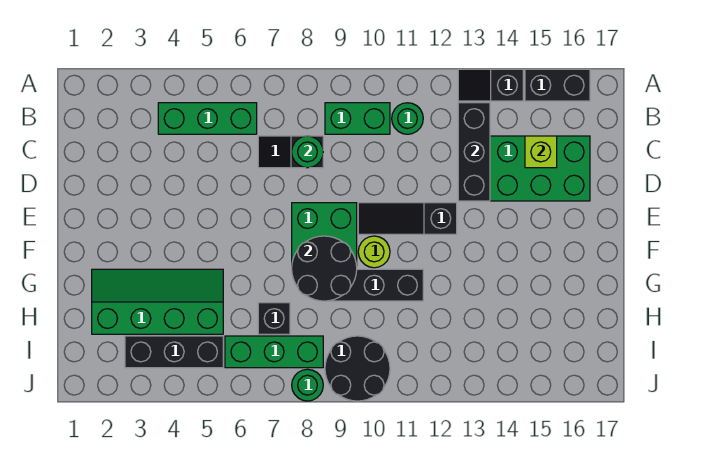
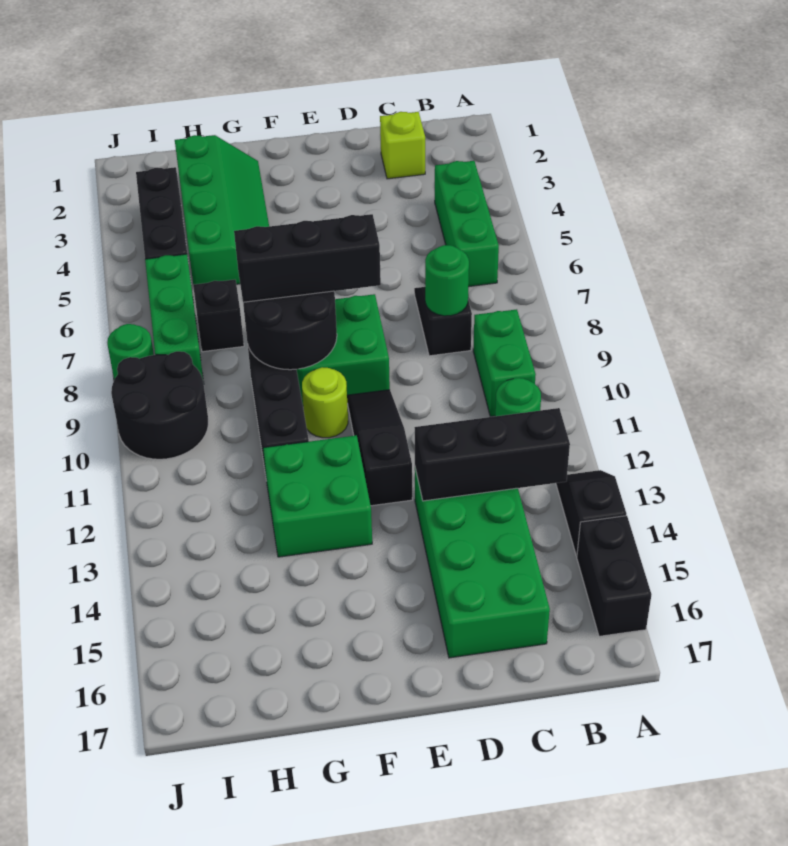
lime brick C15 level 2 -> lime brick C2 level 1
none -> black brick E8:G8 level 3
none -> green brick F12:G13 level 1

